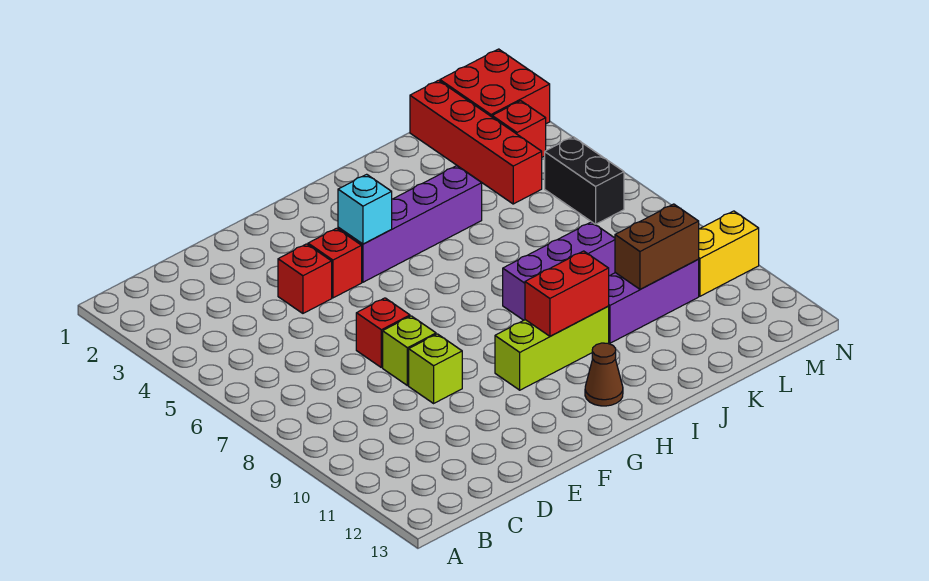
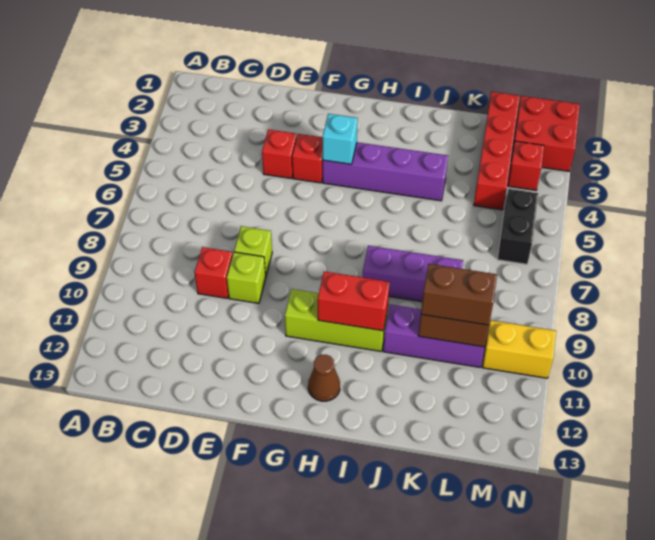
red brick E7 level 1 -> red brick D9 level 1
none -> brown brick K10:L10 level 3

